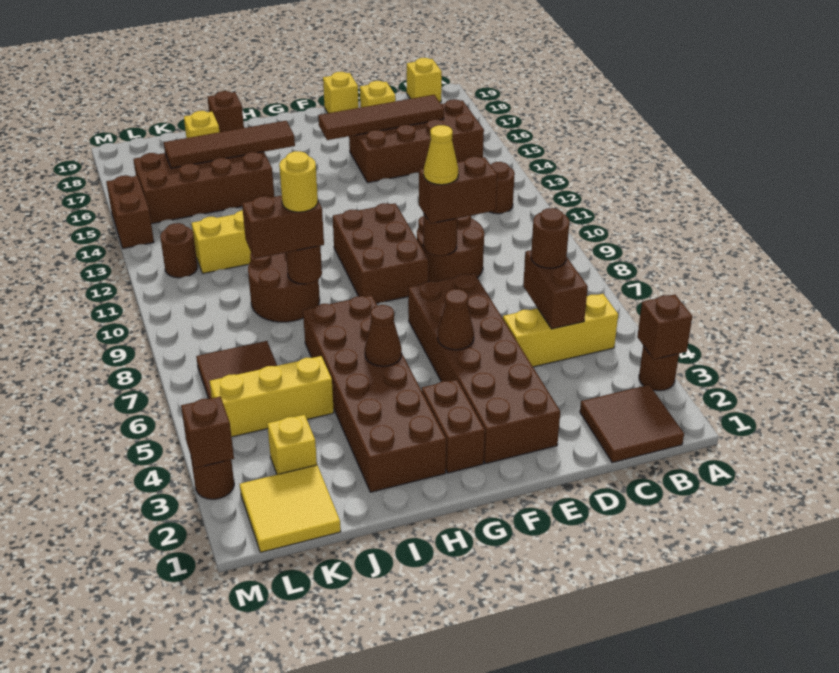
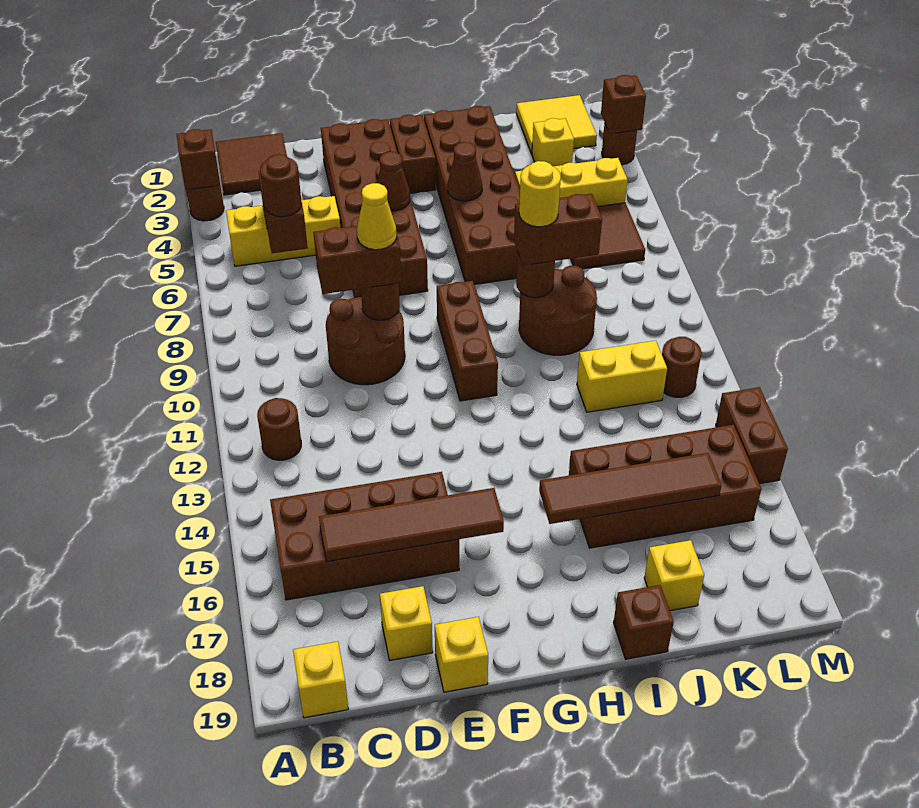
brown brick F9:G11 level 1 -> brown brick G9:G11 level 1

